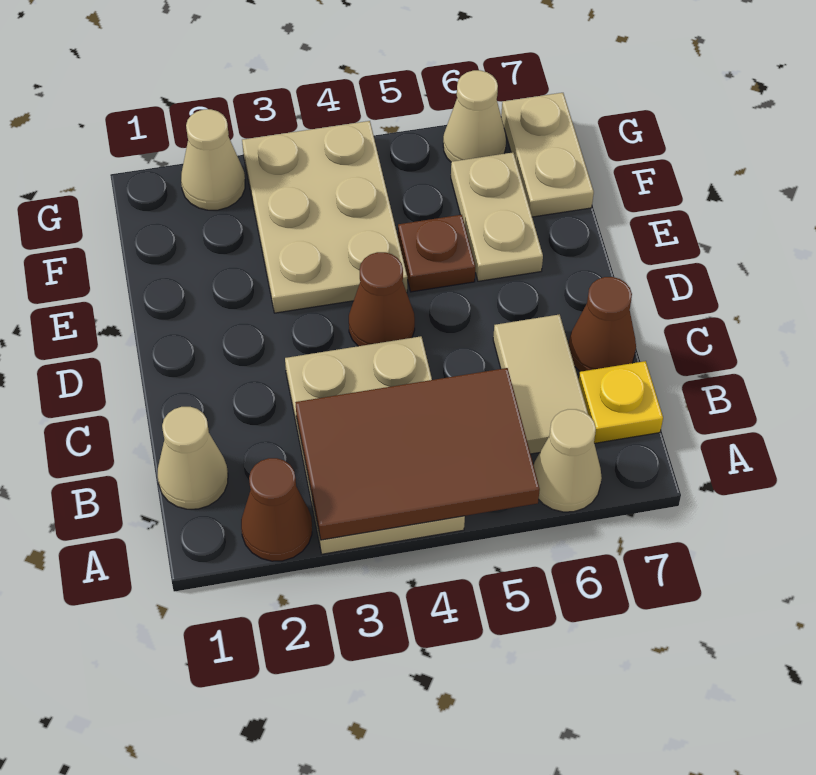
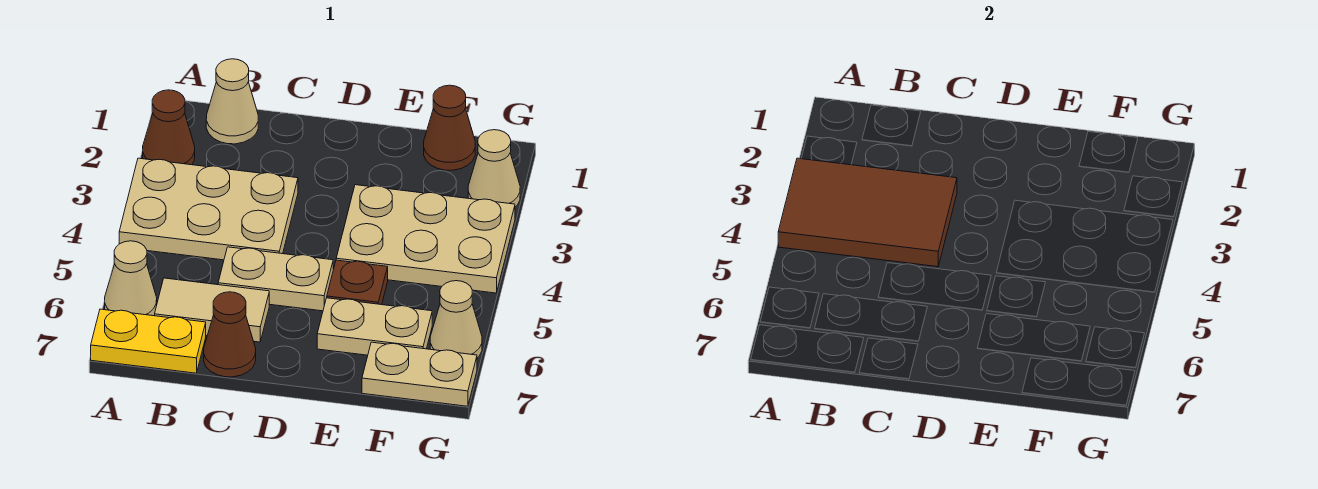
brown tile A3:B5 level 2 -> brown tile A3:C4 level 2
yellow plate B7 level 1 -> yellow plate A7:B7 level 1
none -> tan plate C5:D5 level 1
brown cone D4 level 1 -> brown cone F1 level 1

